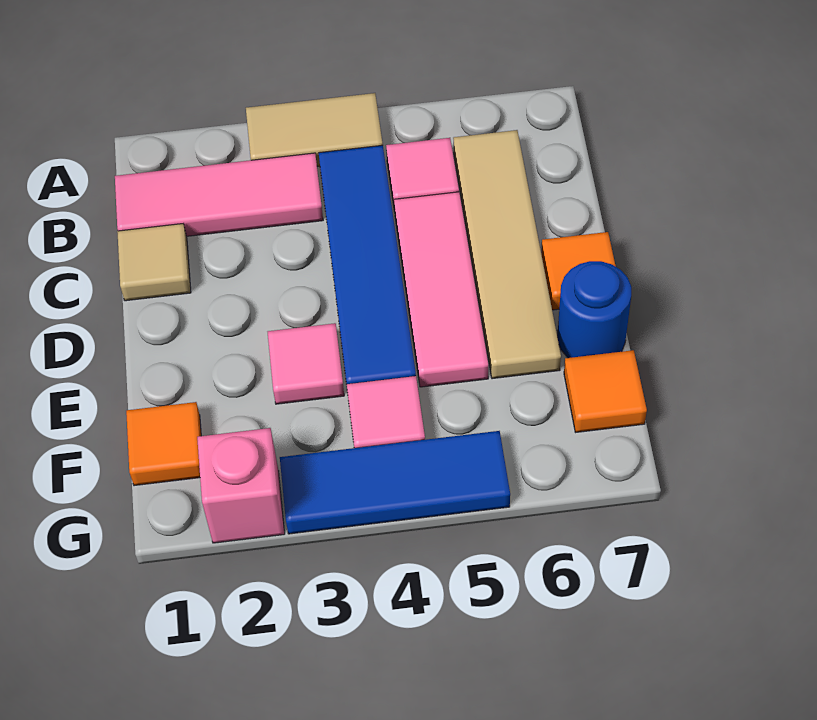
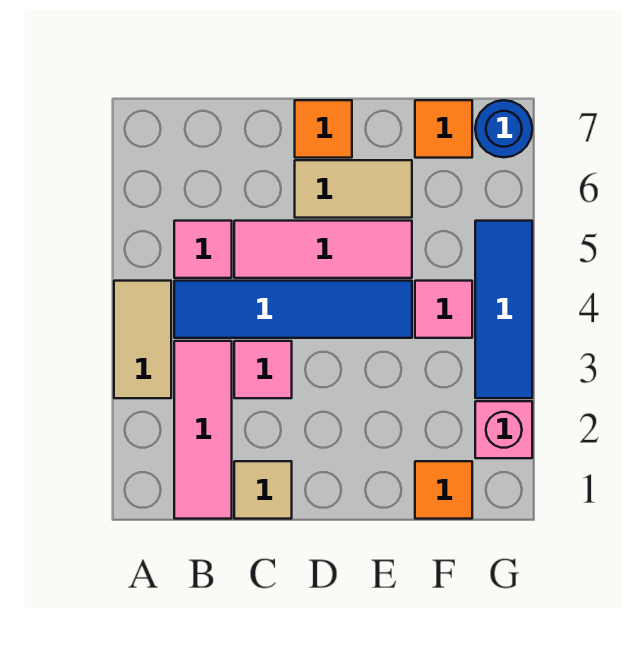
tan tile B6:E6 level 1 -> tan tile D6:E6 level 1
pink tile E3 level 1 -> pink tile C3 level 1
blue round brick E7 level 1 -> blue round brick G7 level 1

